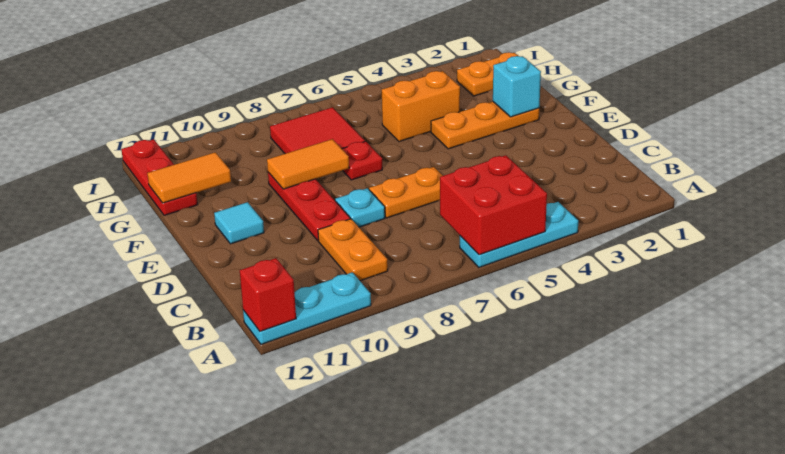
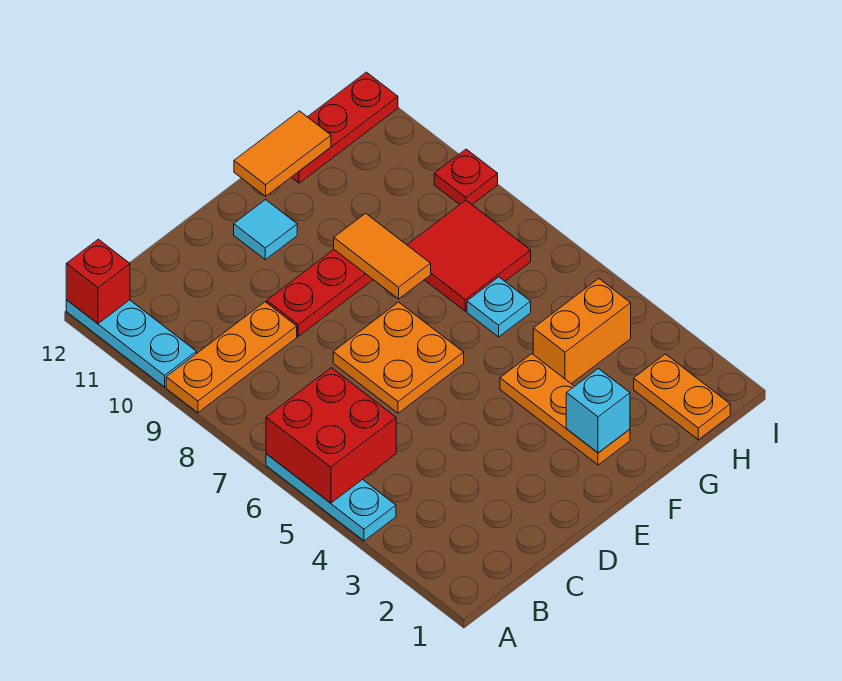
orange plate B9:C9 level 1 -> orange plate A9:C9 level 1
orange plate D6:D7 level 1 -> orange plate D6:E7 level 1
cyan plate D8 level 1 -> cyan plate G6 level 1
red plate F7 level 1 -> red plate I9 level 1
orange brick G4:G5 level 1 -> orange brick G4:H4 level 1
orange tile G11:G12 level 2 -> orange tile F12:G12 level 2

